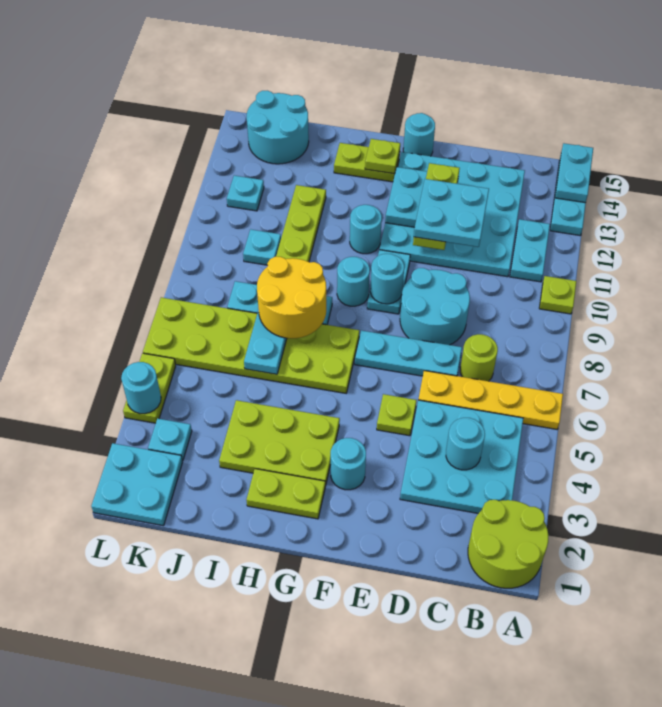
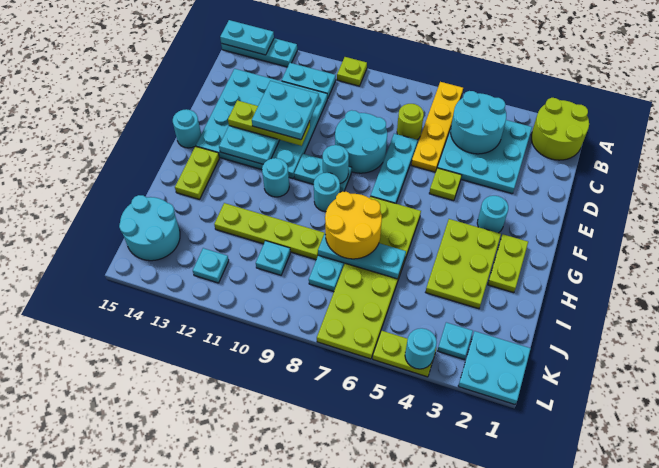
cyan round brick C4 level 2 -> cyan round brick B4:C5 level 2
lime plate G14 level 2 -> none

